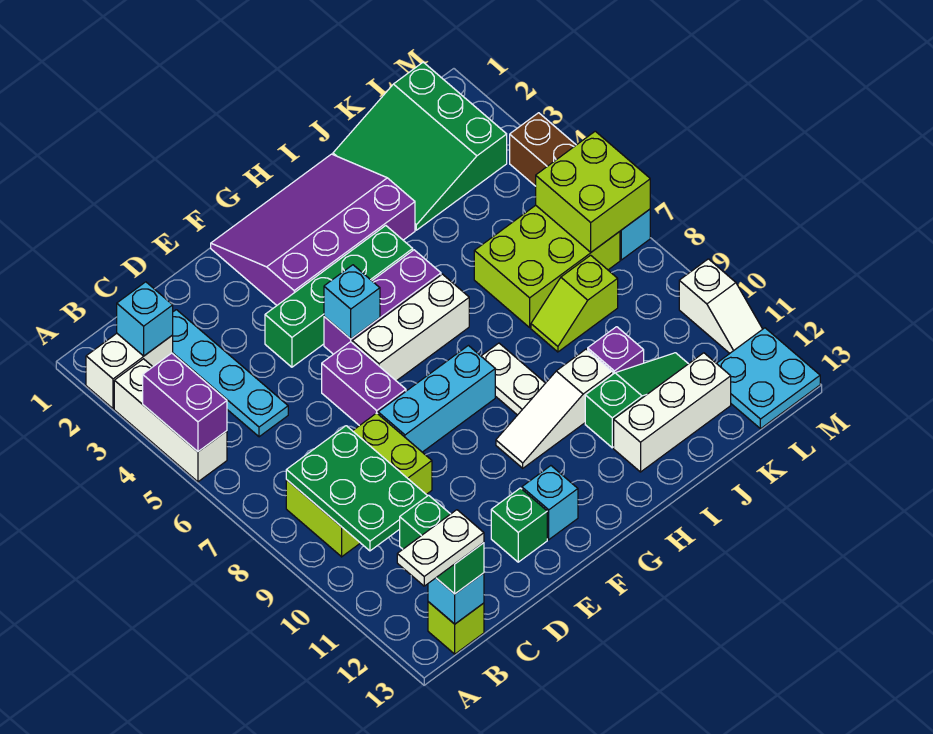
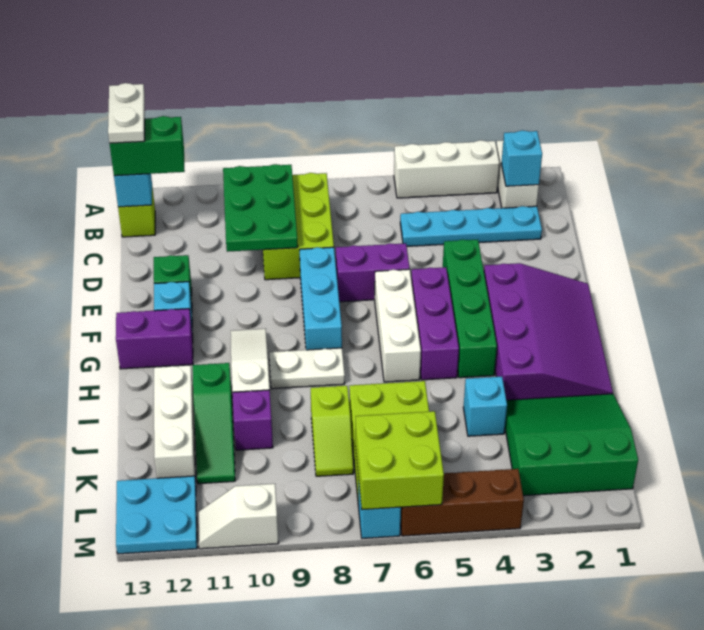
purple brick A4:A5 level 2 -> purple brick G12:G13 level 1
green plate B8:C10 level 2 -> green plate B9:D10 level 2
cyan brick F5 level 2 -> cyan brick J4 level 1
lime slope J8:K8 level 1 top K -> lime slope J8:K8 level 1 top J

